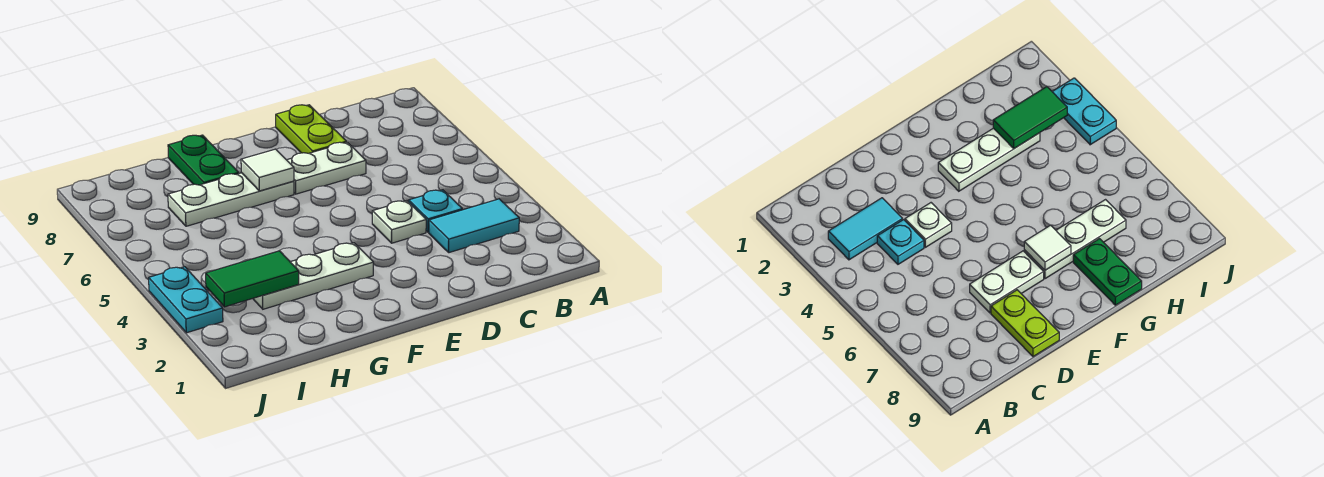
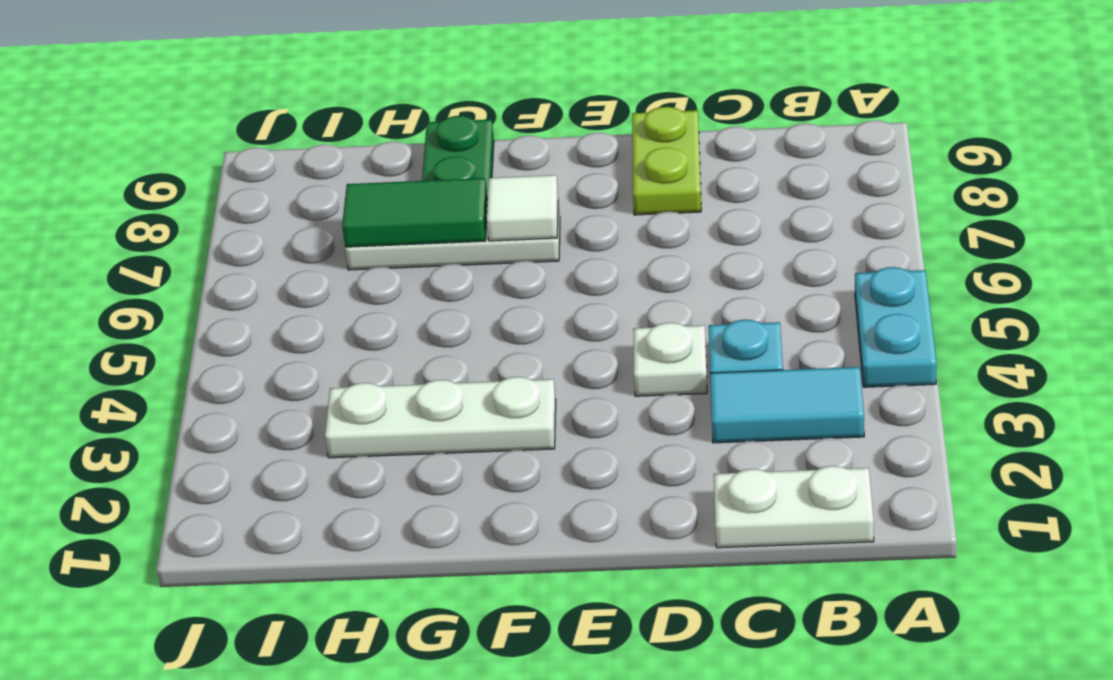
white plate D7:E7 level 1 -> white plate B1:C1 level 1
green tile H3:I3 level 2 -> green tile G7:H7 level 2
cyan plate J3:J4 level 1 -> cyan plate A4:A5 level 1

